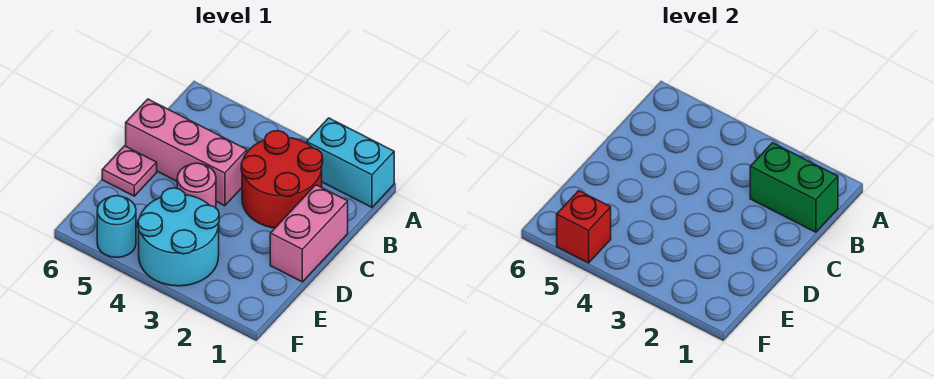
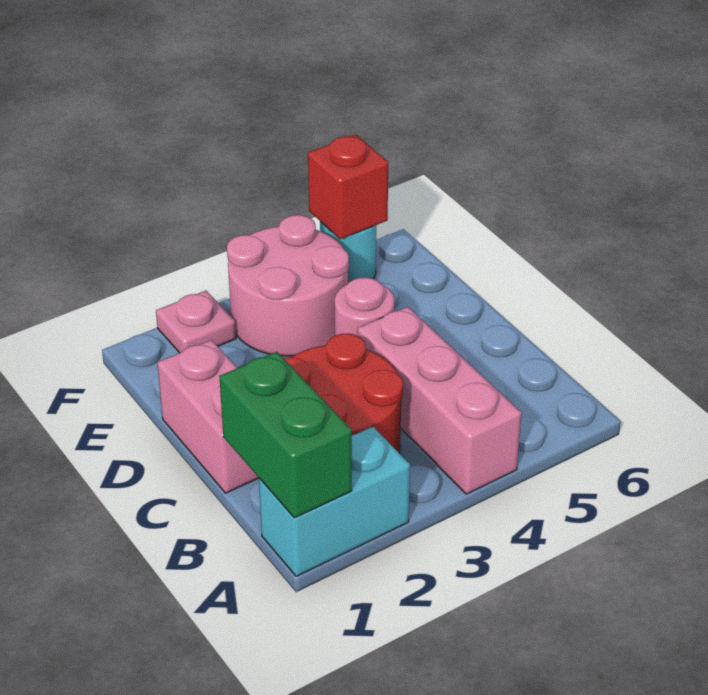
green brick B1:B2 level 2 -> green brick A1:B1 level 2
pink brick C4:C6 level 1 -> pink brick A4:C4 level 1
pink plate D6 level 1 -> pink plate F2 level 1
cyan round brick E3:F4 level 1 -> pink round brick E3:F4 level 1

